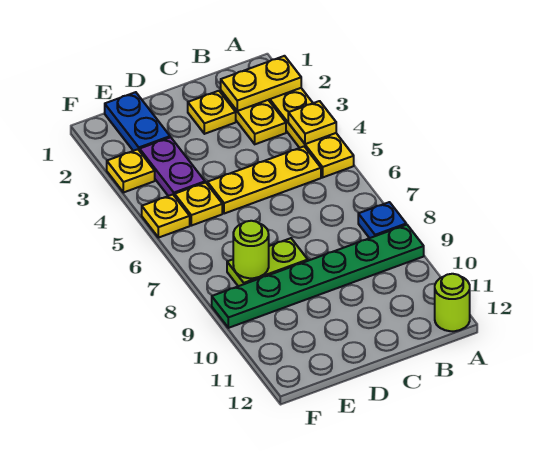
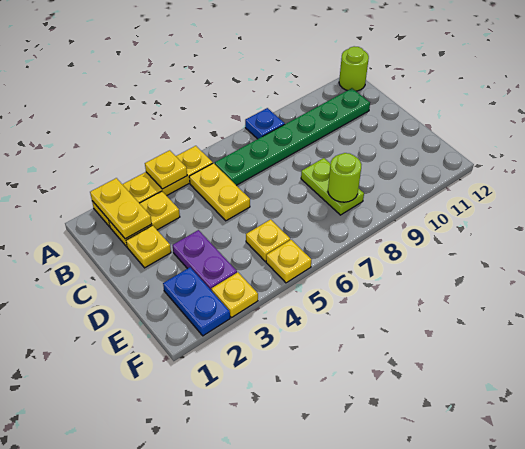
green plate A9:F9 level 1 -> green plate B6:B11 level 1
yellow plate B5:D5 level 1 -> yellow plate B5:C5 level 1
blue plate E1:E2 level 1 -> blue plate E2:F2 level 1
purple plate E3:E4 level 1 -> purple plate D3:E3 level 1

